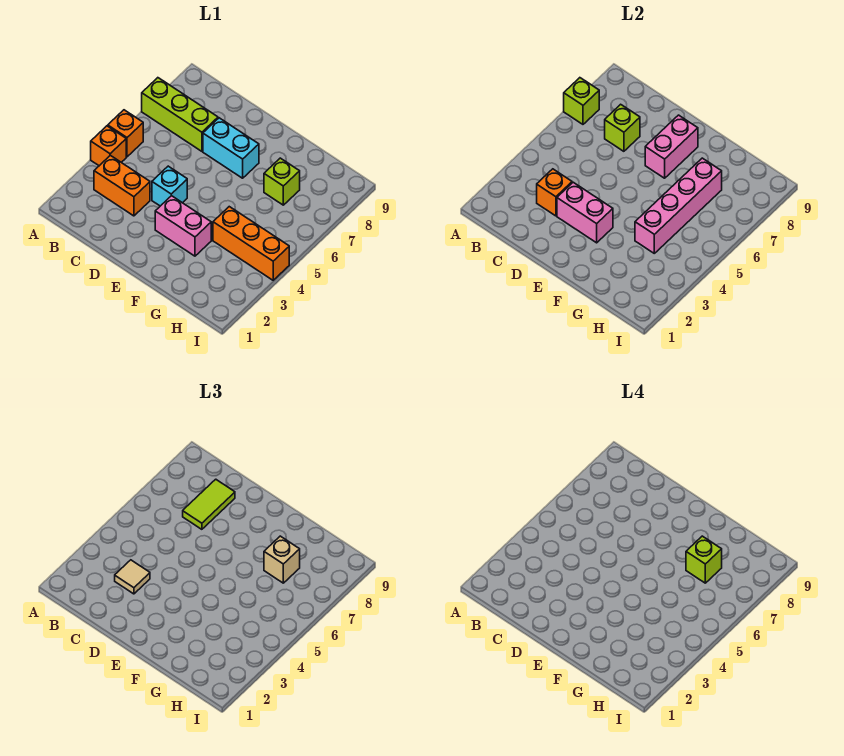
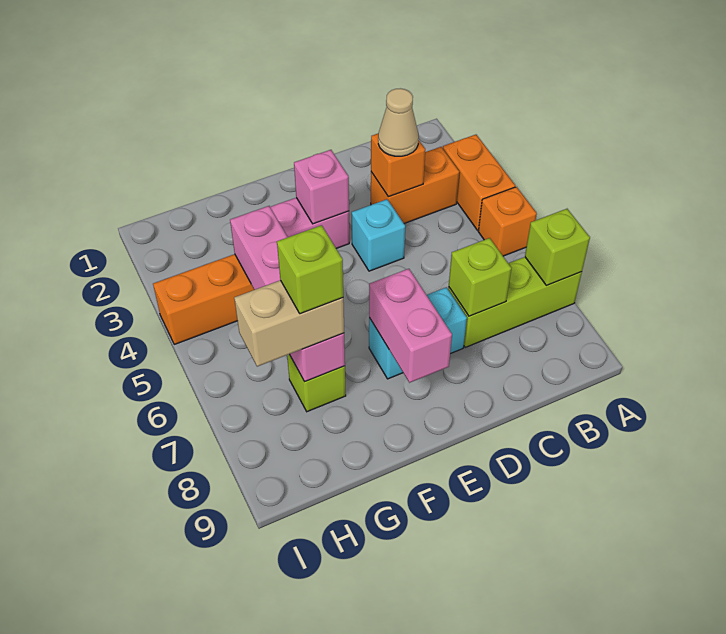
orange brick A4 level 1 -> orange brick A3:A4 level 1
tan tile C3 level 3 -> tan cone C3 level 3
lime tile C7:C8 level 3 -> none
pink brick D3:E3 level 2 -> pink brick E3 level 2
tan brick G7 level 3 -> tan brick G7:H7 level 3

